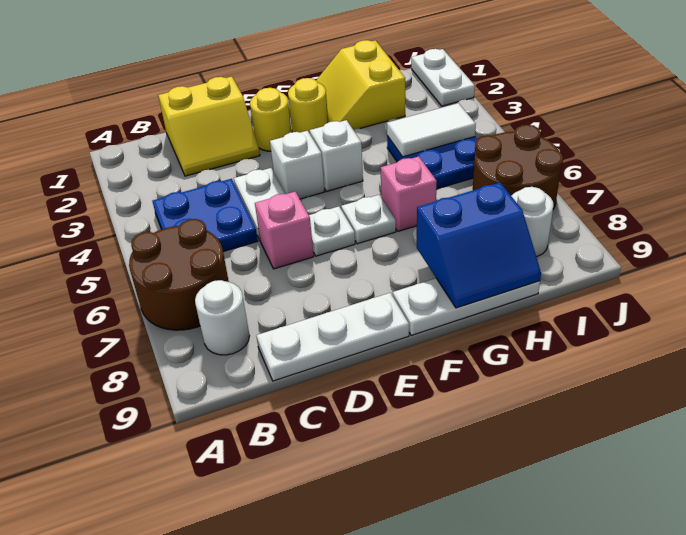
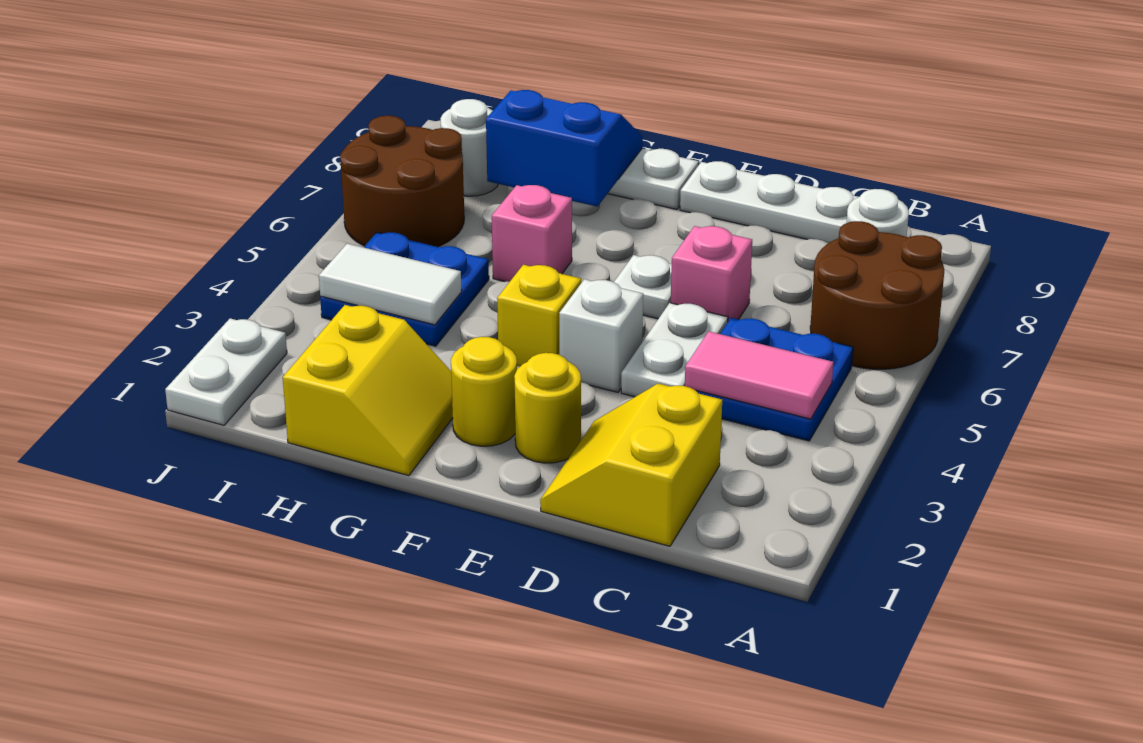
none -> pink tile B4:C4 level 2
yellow slope C1:D2 level 1 top 1 -> yellow slope C1:D2 level 1 top C
white brick F4 level 1 -> yellow brick F4 level 1
white plate F6 level 1 -> none

